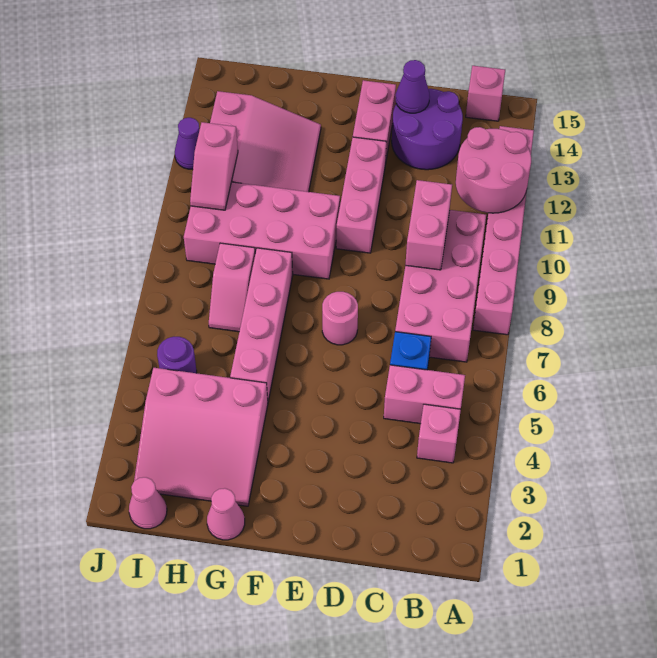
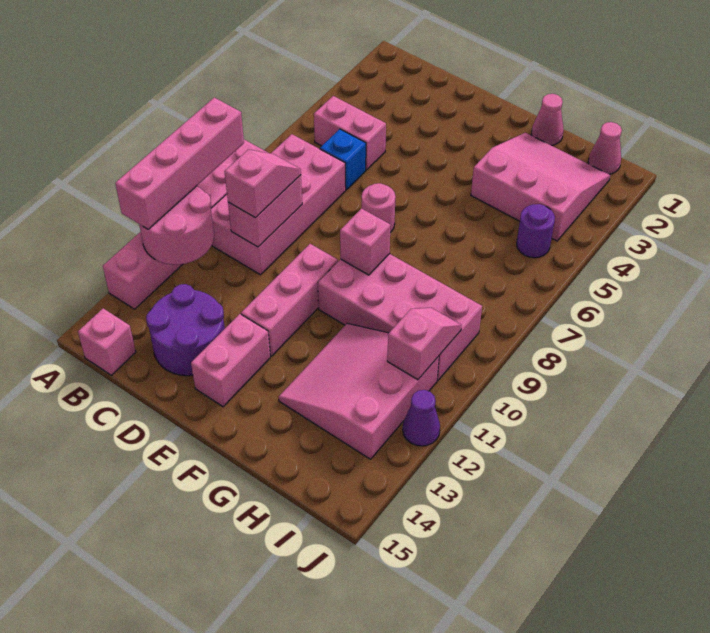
pink brick B4 level 1 -> pink brick F9 level 2
purple cone D14 level 2 -> none
pink brick G5:G8 level 1 -> pink brick A9:A12 level 3
pink slope H7:H8 level 1 top 8 -> pink slope C9:C10 level 3 top 10

